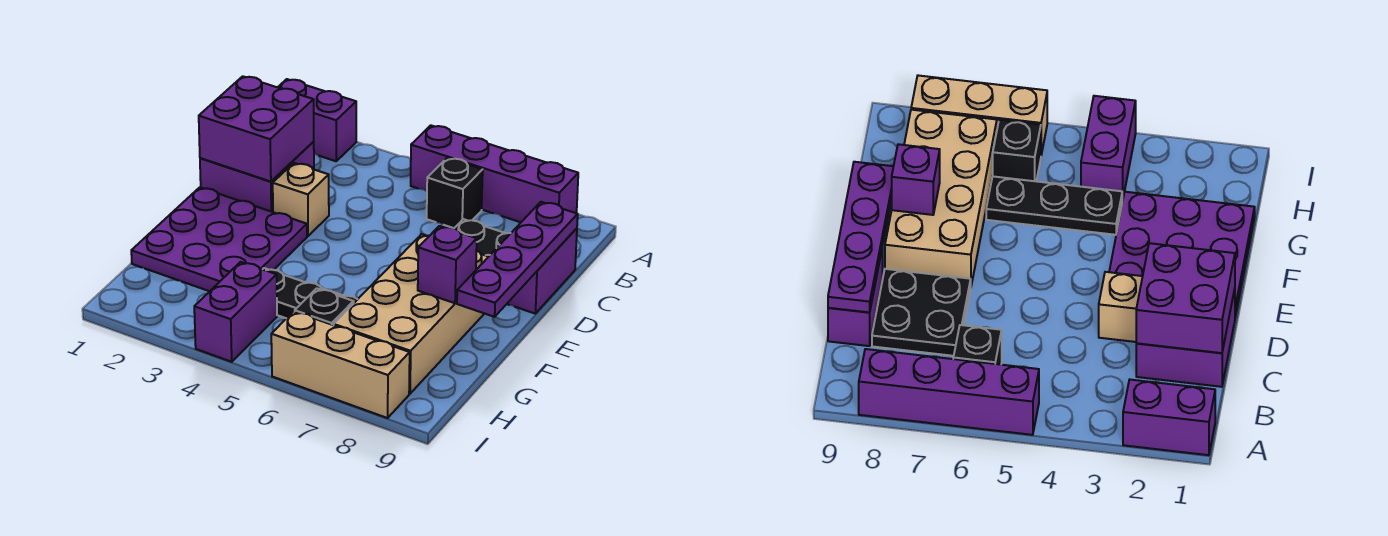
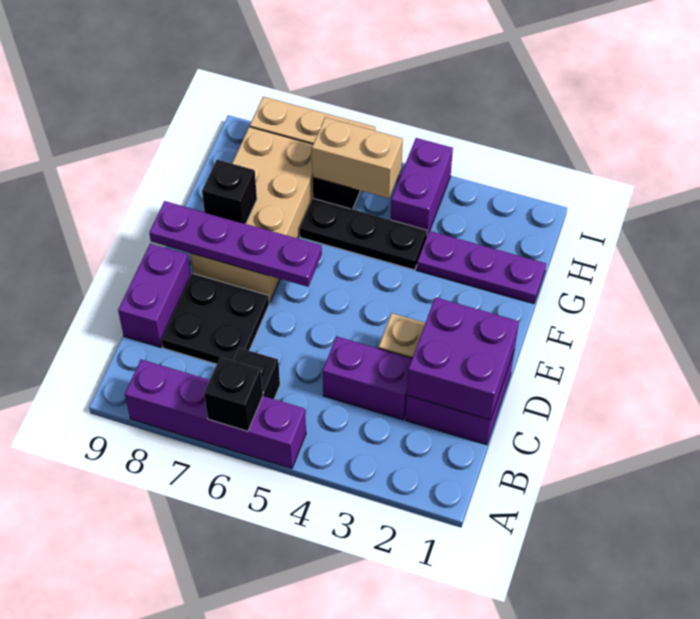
purple brick A1:A2 level 1 -> purple brick C3:C4 level 1
none -> black brick A6 level 2
purple plate C9:F9 level 2 -> purple plate E6:E9 level 2
purple plate E1:G3 level 1 -> purple plate G1:G3 level 1
purple brick F8 level 2 -> black brick F8 level 2
none -> tan brick H5:H6 level 2

